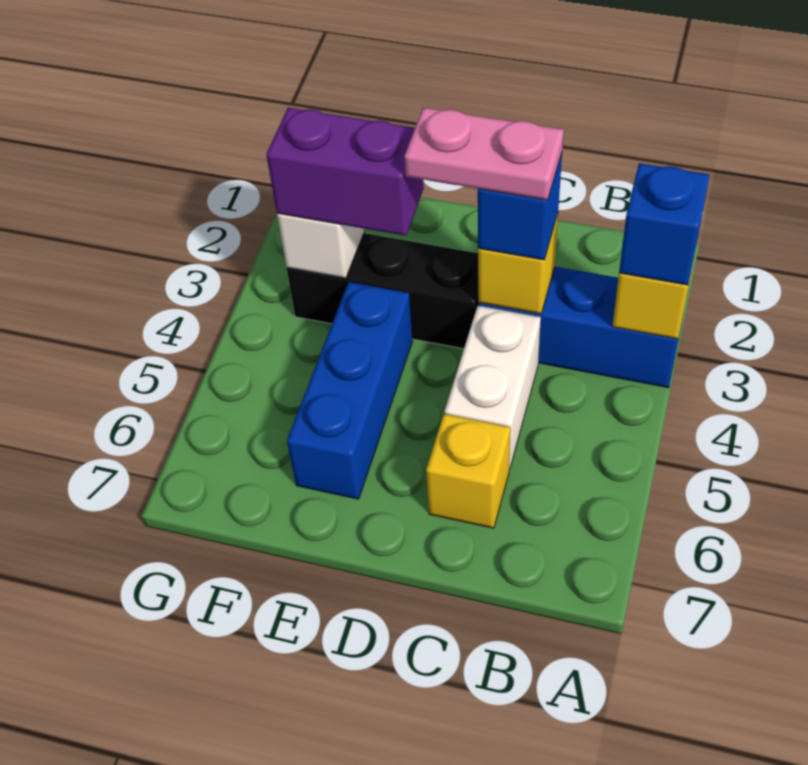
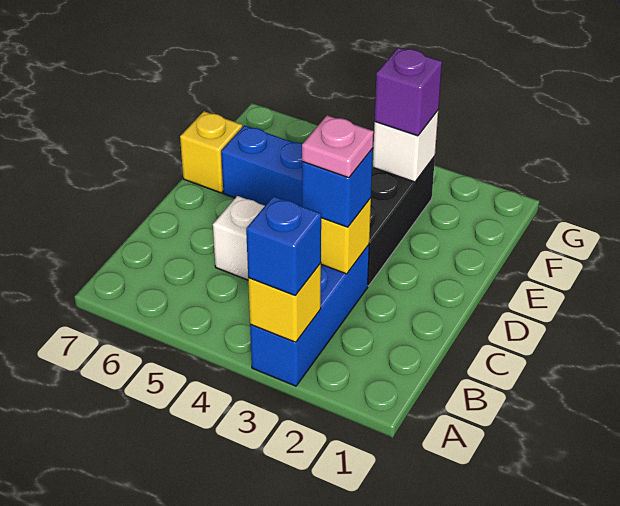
pink plate C3:D3 level 4 -> pink plate C3 level 4
yellow brick C6 level 1 -> yellow brick E7 level 1
purple brick E3:F3 level 3 -> purple brick F3 level 3

